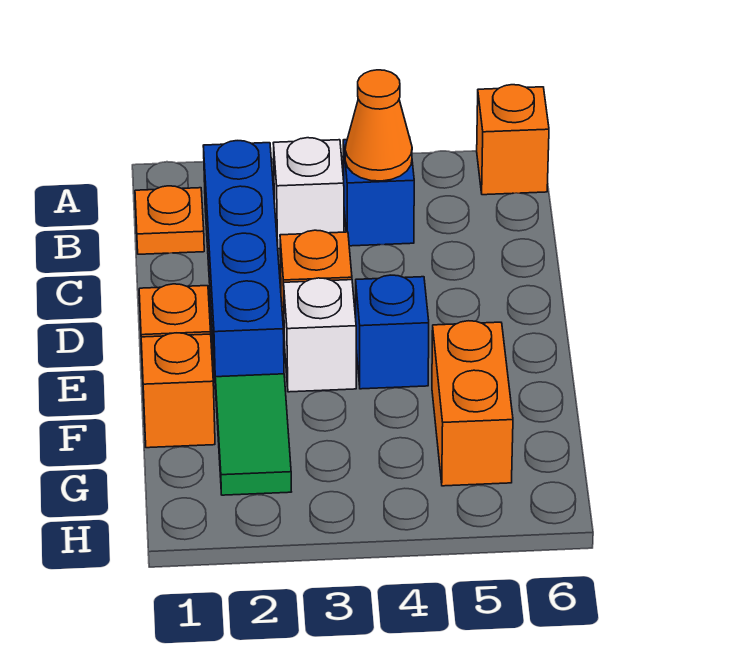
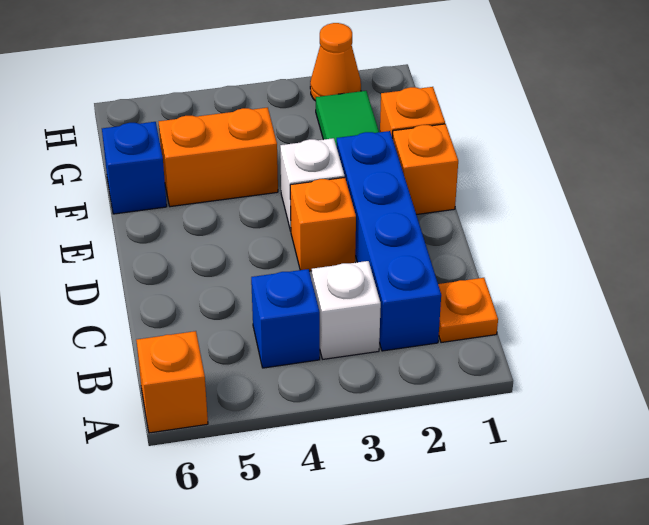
orange cone B4 level 2 -> orange cone H2 level 1
blue brick E4 level 1 -> blue brick F6 level 1
orange brick F5:G5 level 1 -> orange brick F4:F5 level 1

